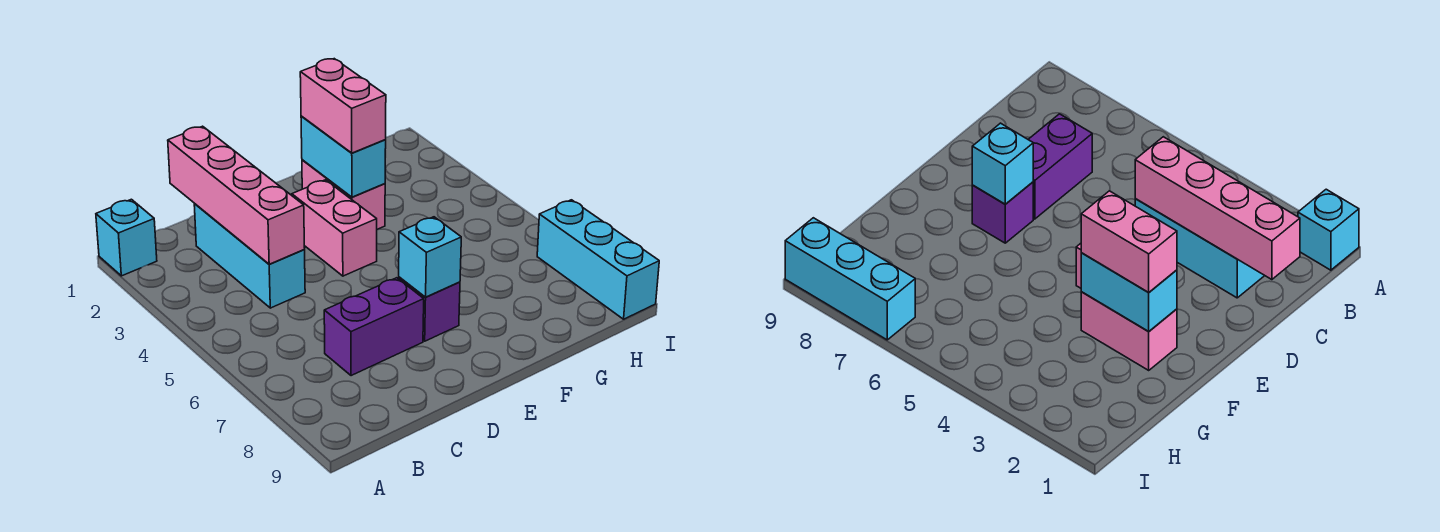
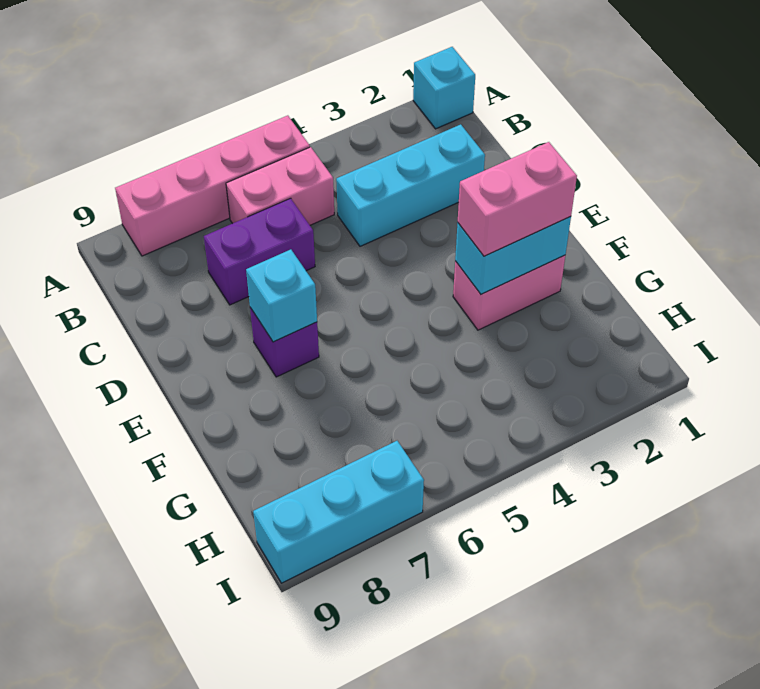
pink brick C1:C4 level 2 -> pink brick A5:A8 level 1
purple brick C7:D7 level 1 -> purple brick C6:C7 level 1
pink brick E3:E4 level 1 -> pink brick B5:B6 level 1

